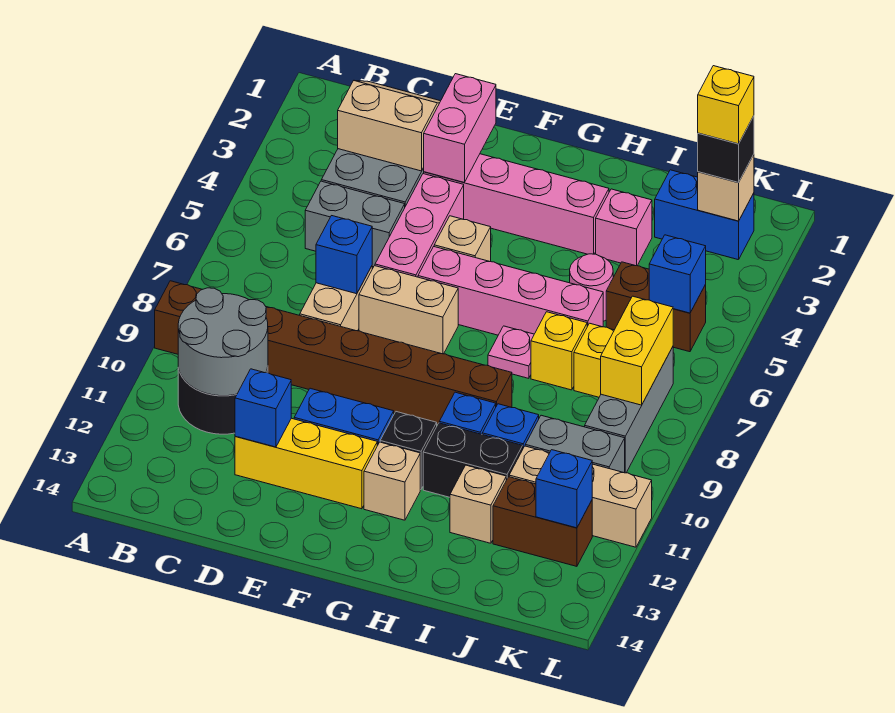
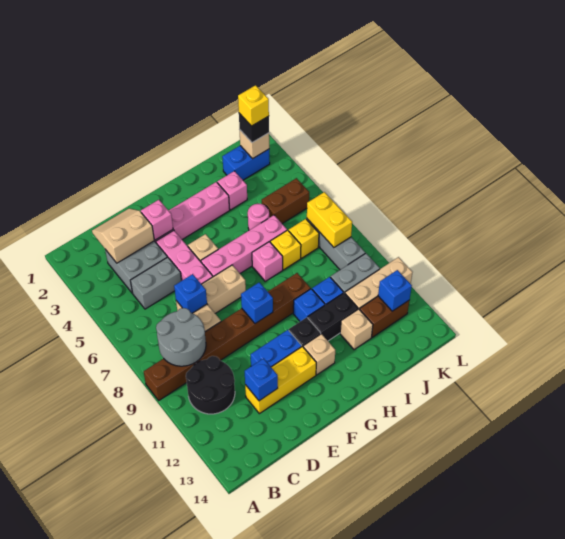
grey round brick B10:C11 level 2 -> grey round brick B8:C9 level 2
pink brick E2:E3 level 2 -> pink brick E3 level 2
pink plate H7 level 1 -> pink brick H7 level 1
blue brick K5 level 2 -> blue brick F9 level 2

